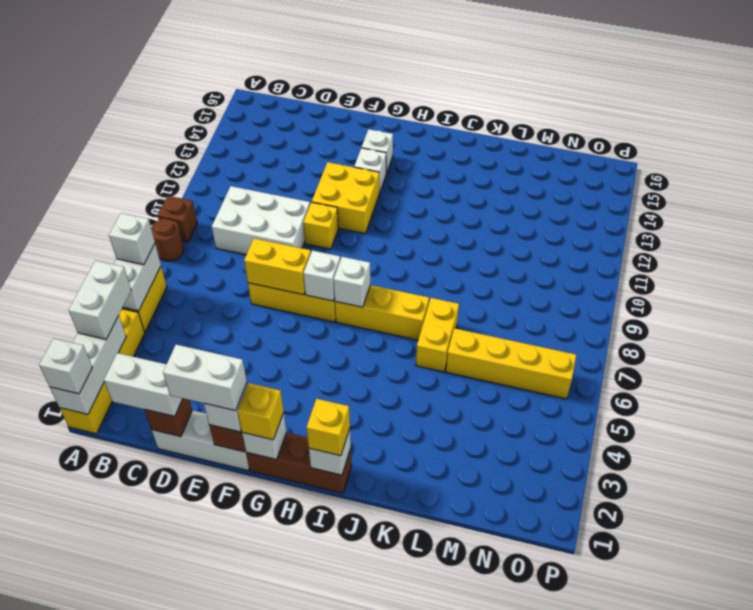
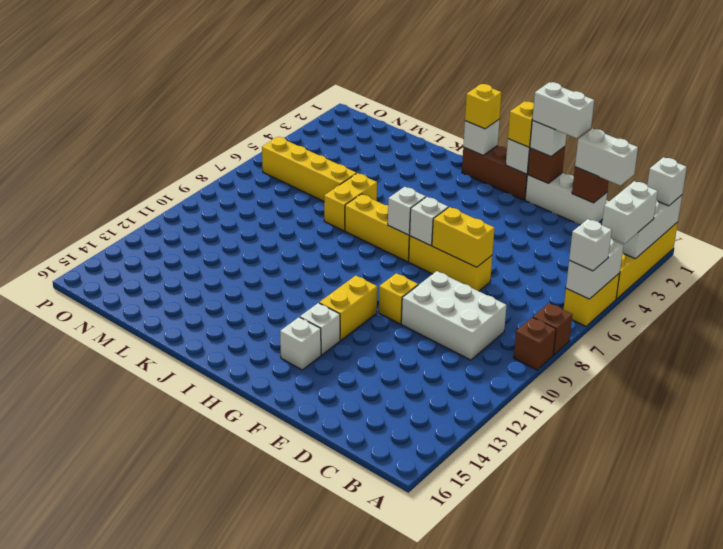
brown round brick A8 level 1 -> brown brick A8 level 1
yellow brick F11:G12 level 1 -> yellow brick G11:G12 level 1

